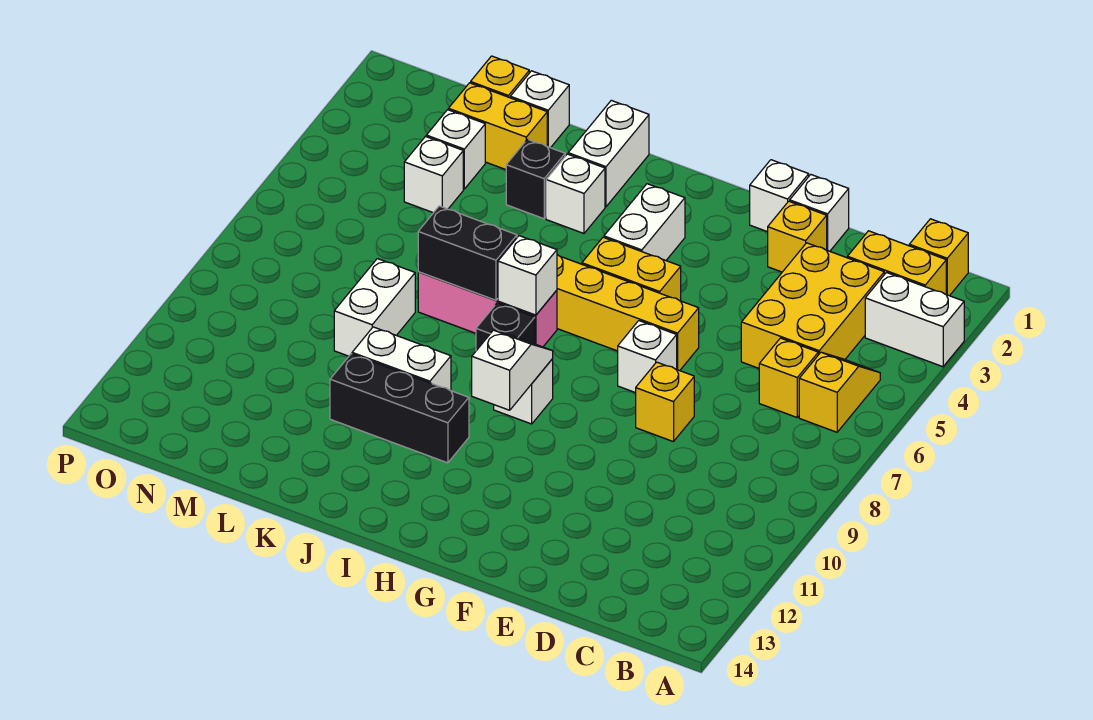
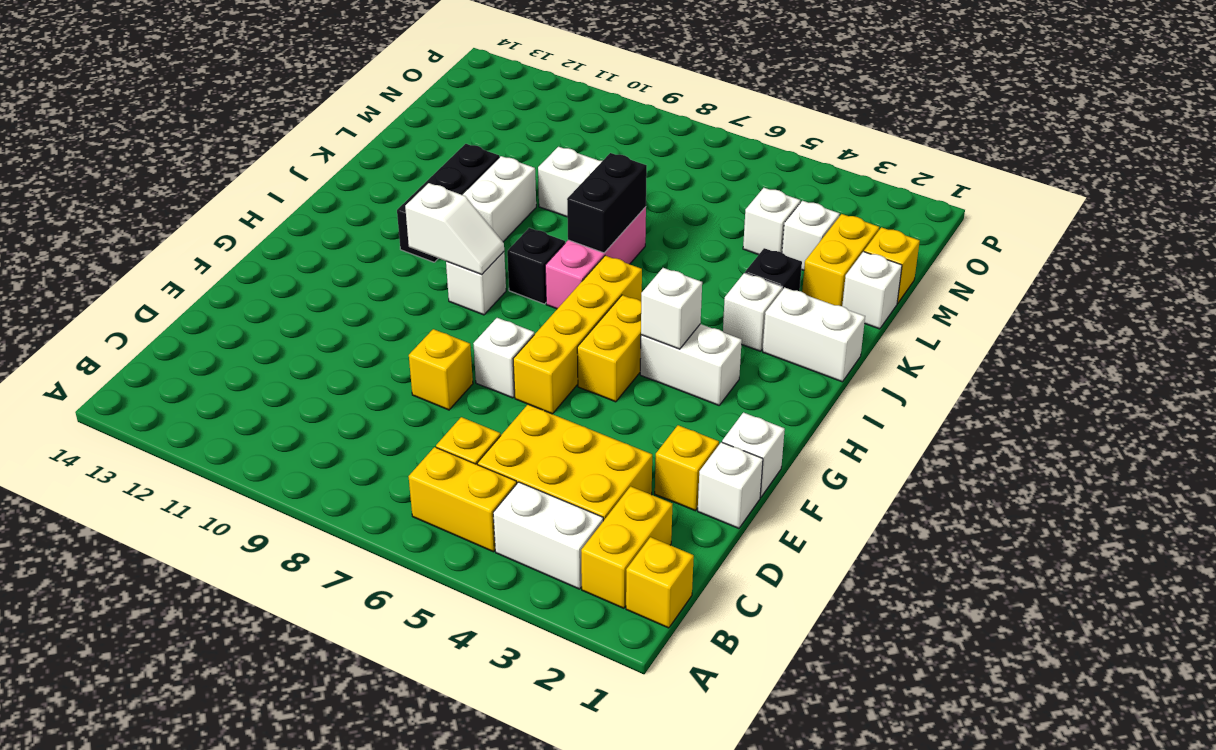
white brick A3:B3 level 1 -> white brick B3:B4 level 1
yellow slope B5:B6 level 1 top 6 -> yellow brick B5:B6 level 1
white brick I7 level 2 -> white brick H4 level 2

